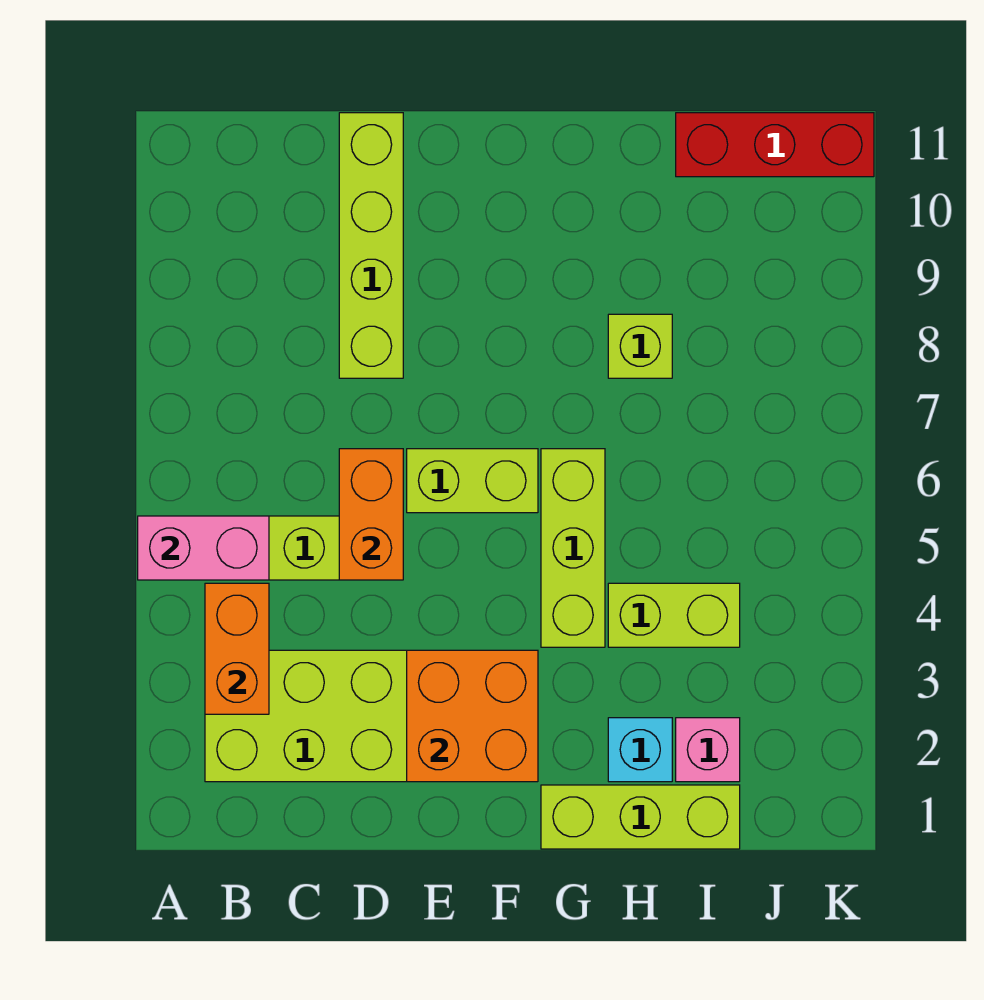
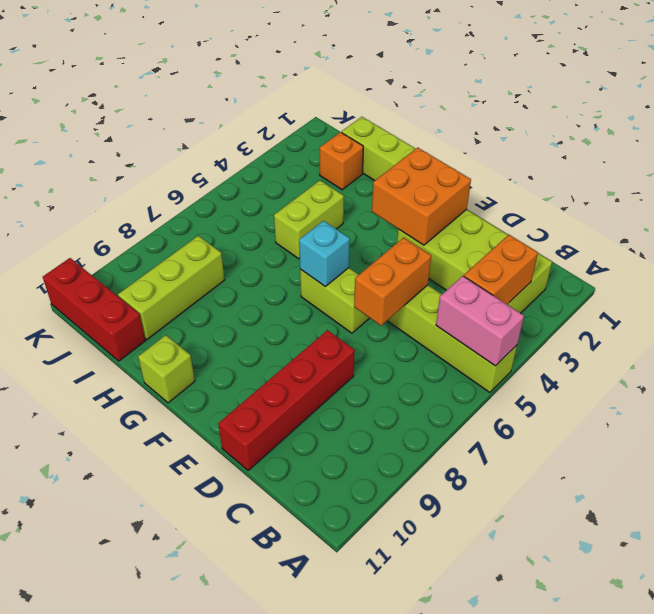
lime brick D8:D11 level 1 -> red brick D8:D11 level 1
lime brick G4:G6 level 1 -> lime brick I8:I10 level 1
cyan brick H2 level 1 -> cyan brick F6 level 2
lime brick H4:I4 level 1 -> lime brick H4:H5 level 1
lime brick H8 level 1 -> lime brick G11 level 1
pink brick I2 level 1 -> orange brick I2 level 1

